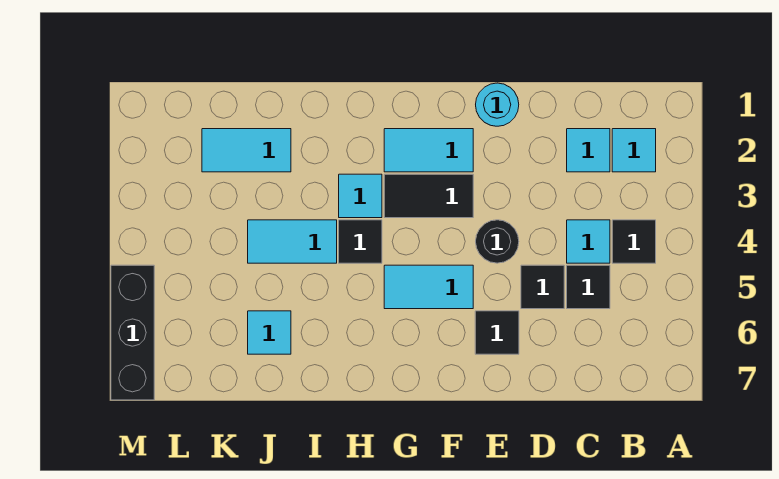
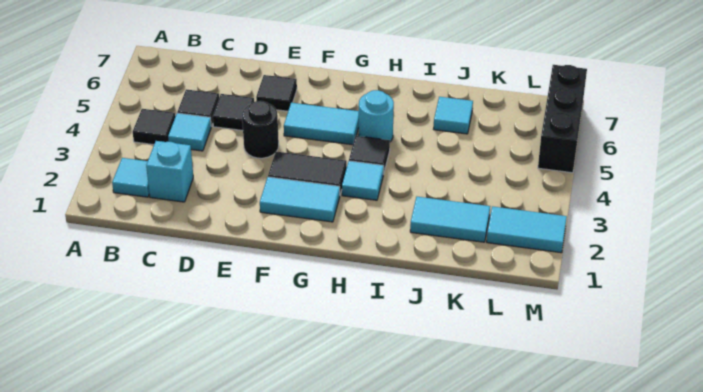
cyan tile C2 level 1 -> cyan brick C2 level 1
cyan round brick E1 level 1 -> cyan round brick H5 level 1
cyan tile I4:J4 level 1 -> cyan tile L2:M2 level 1

